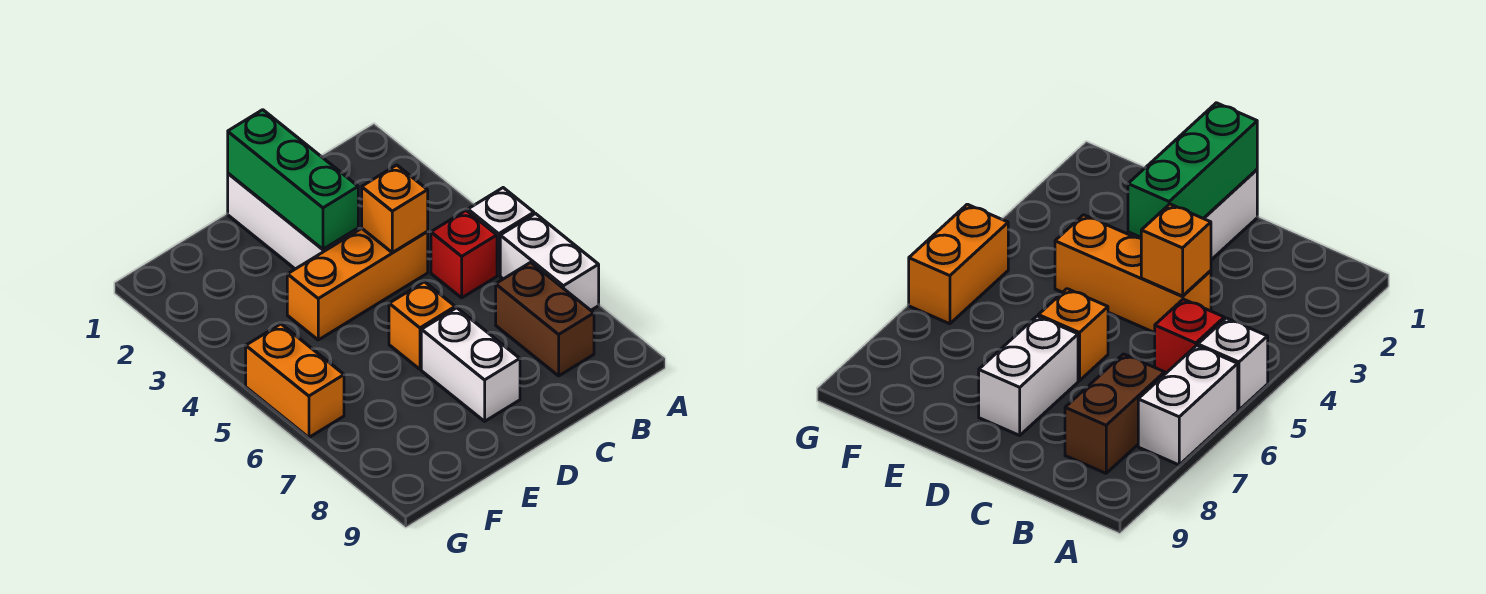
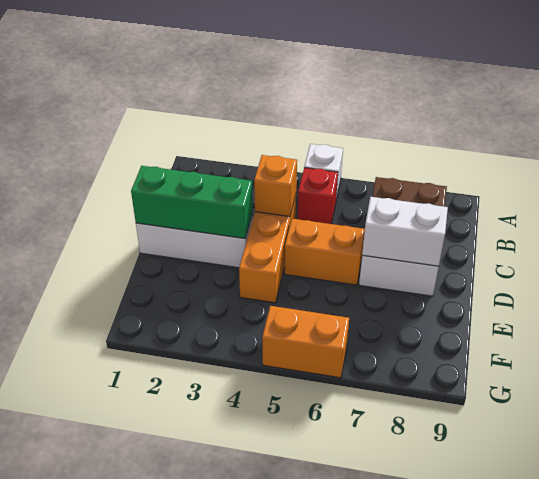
white brick A6:A7 level 1 -> white brick D7:D8 level 2
orange brick D6 level 1 -> orange brick D5:D6 level 1

